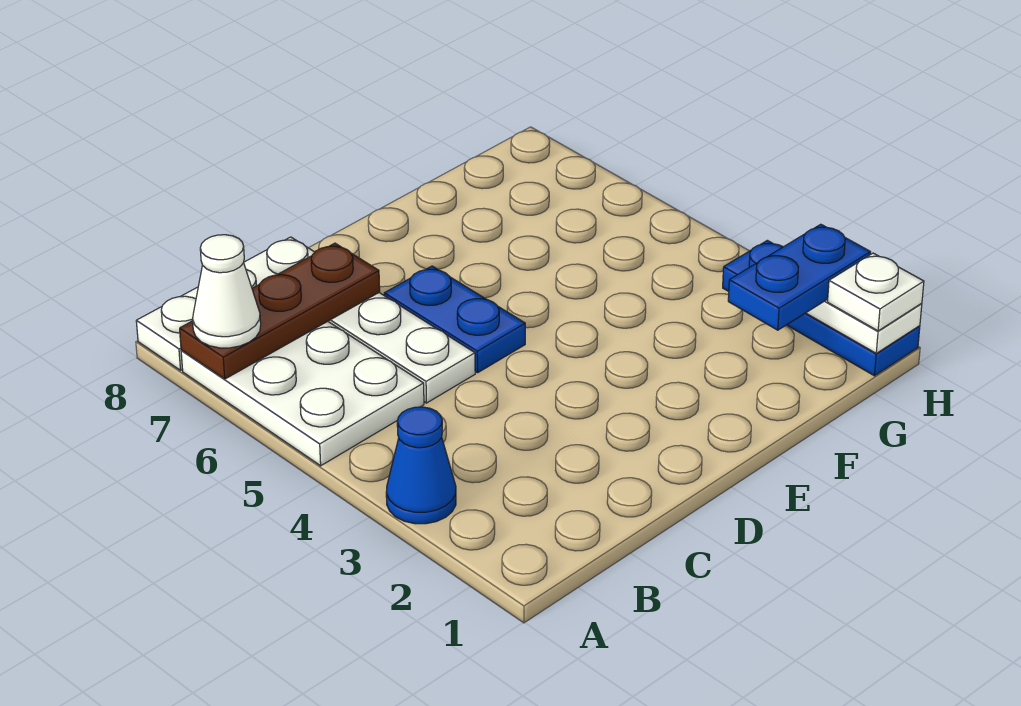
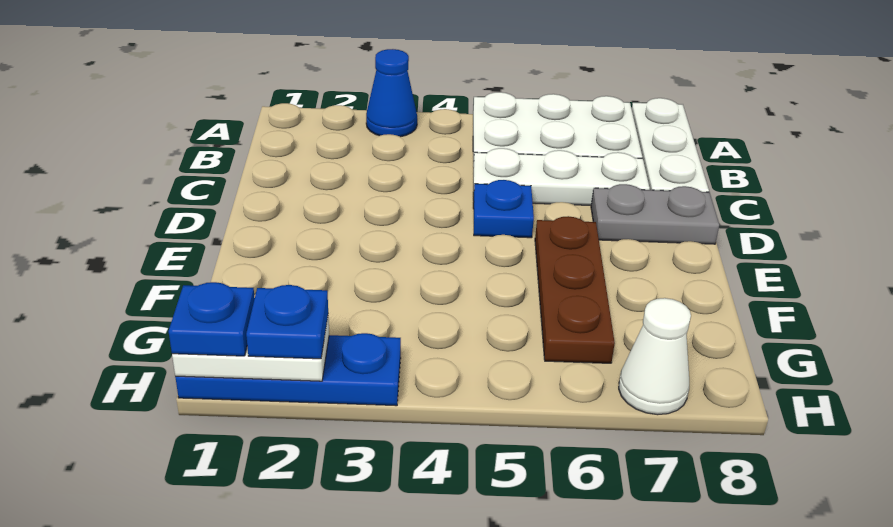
brown plate A7:C7 level 2 -> brown plate E6:G6 level 1
white cone A7 level 3 -> white cone H7 level 1
blue plate D5:D6 level 1 -> blue plate D5 level 1
none -> grey plate D7:D8 level 1
blue plate G2:H2 level 3 -> blue plate H2 level 3
white plate H1 level 3 -> blue plate H1 level 3

